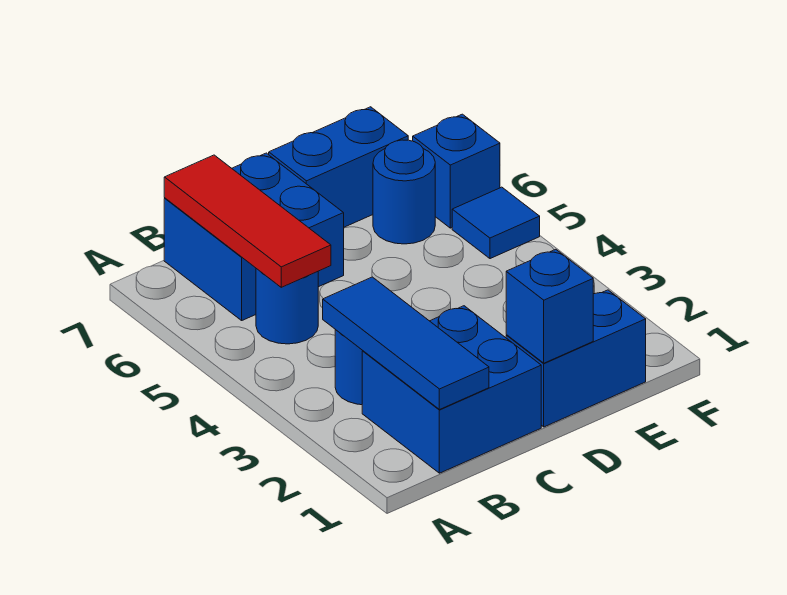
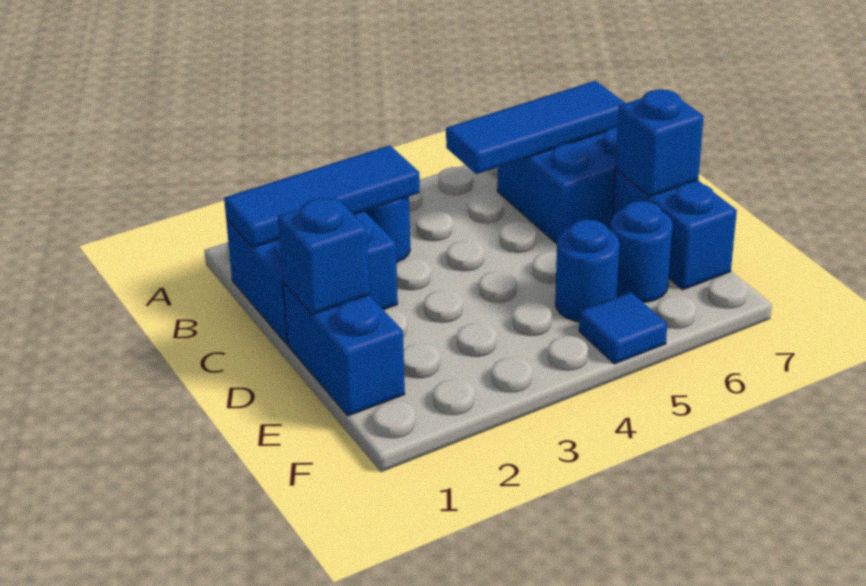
blue round brick B5 level 1 -> blue round brick E5 level 1
red tile B5:B7 level 2 -> blue tile B5:B7 level 2
blue brick F6 level 1 -> blue brick D7 level 2

